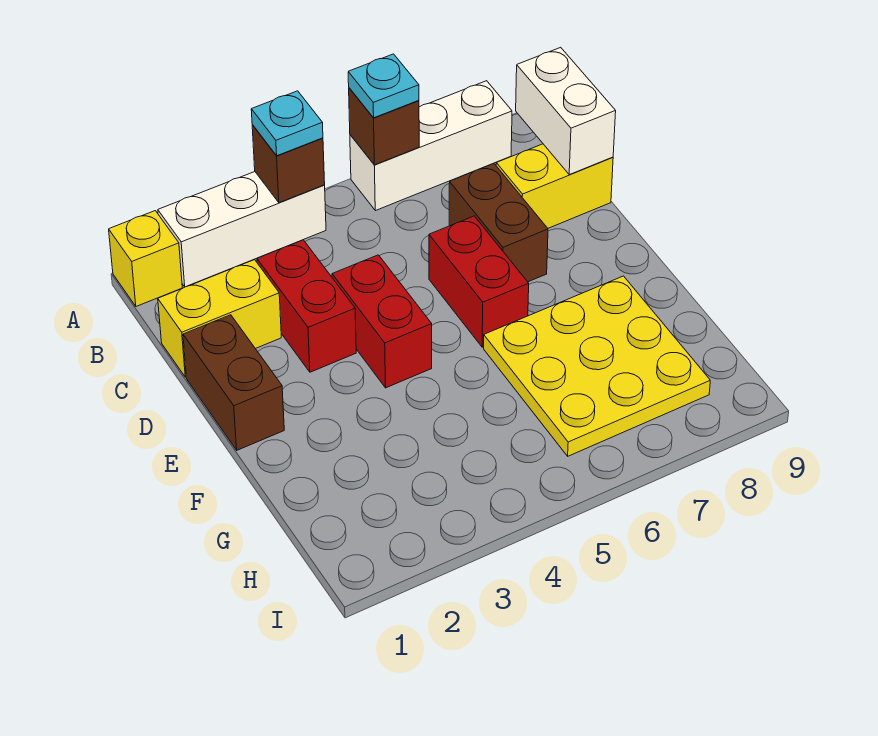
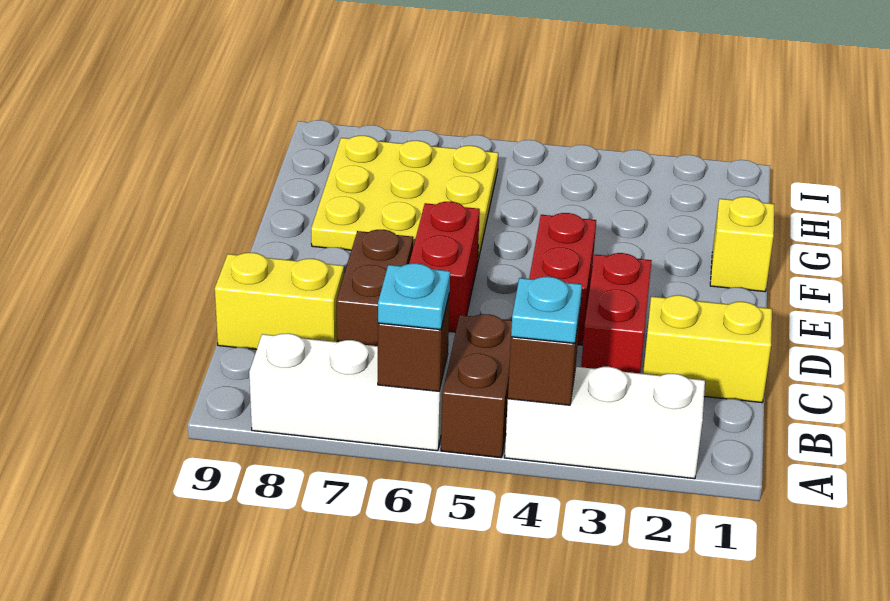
yellow brick A1 level 1 -> yellow brick F1 level 1
white brick B9:C9 level 2 -> none
brown brick D1:E1 level 1 -> brown brick A5:B5 level 1

